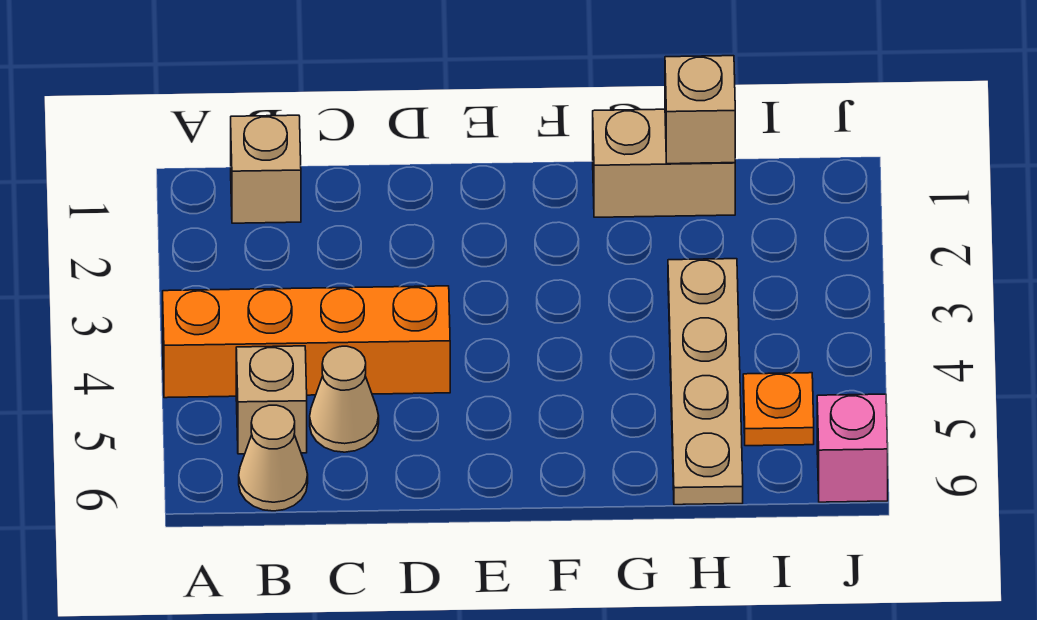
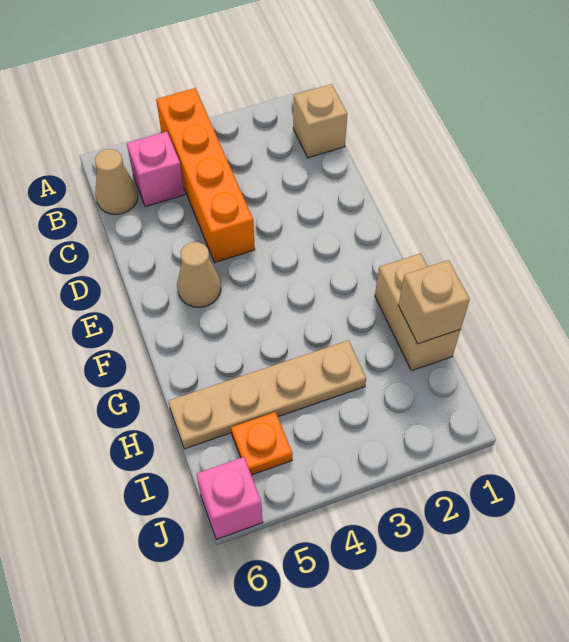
tan brick B5 level 1 -> pink brick B5 level 1
tan cone C5 level 1 -> tan cone E5 level 1

